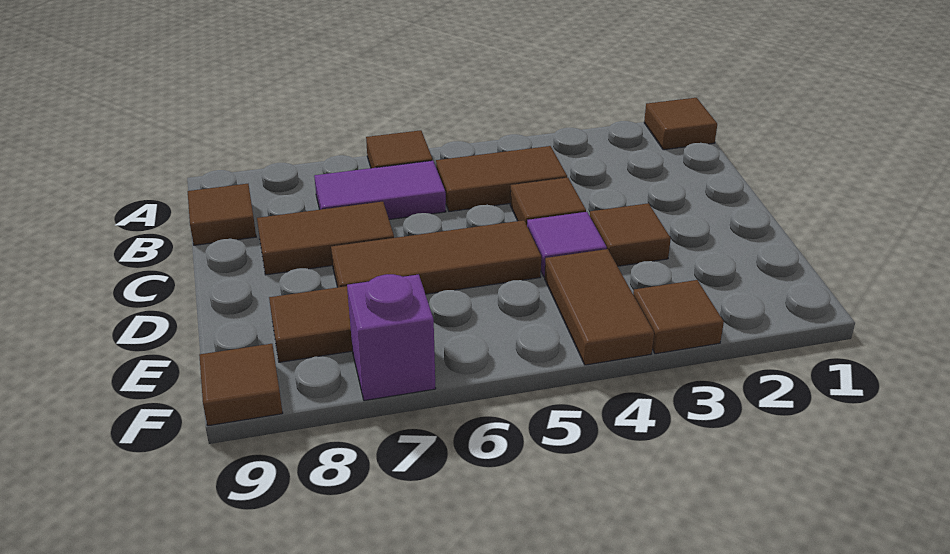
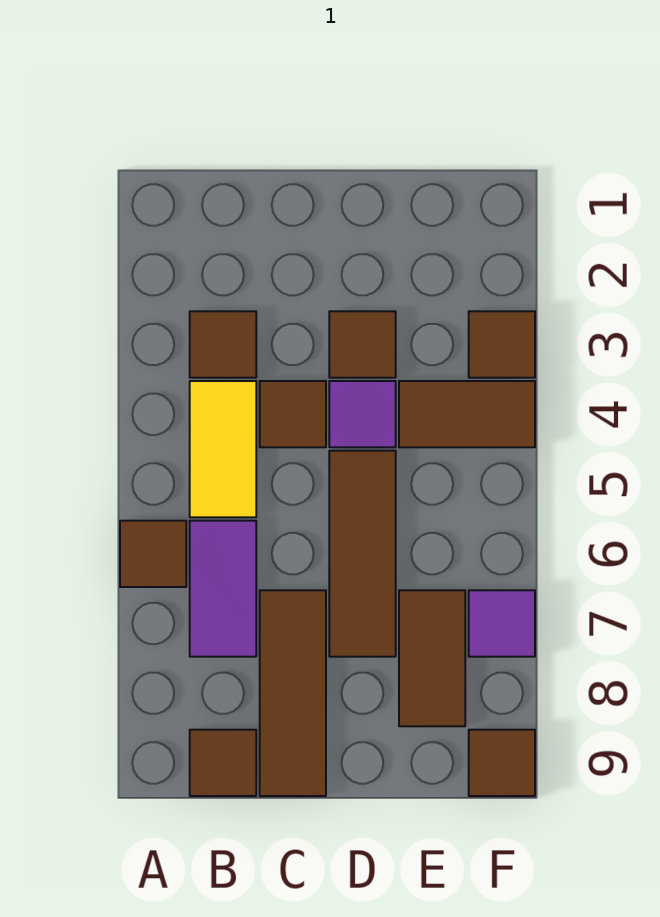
brown tile A1 level 1 -> brown tile B3 level 1
brown tile B4:B5 level 1 -> yellow tile B4:B5 level 1
brown tile C7:C8 level 1 -> brown tile C7:C9 level 1
purple brick F7 level 1 -> purple tile F7 level 1

